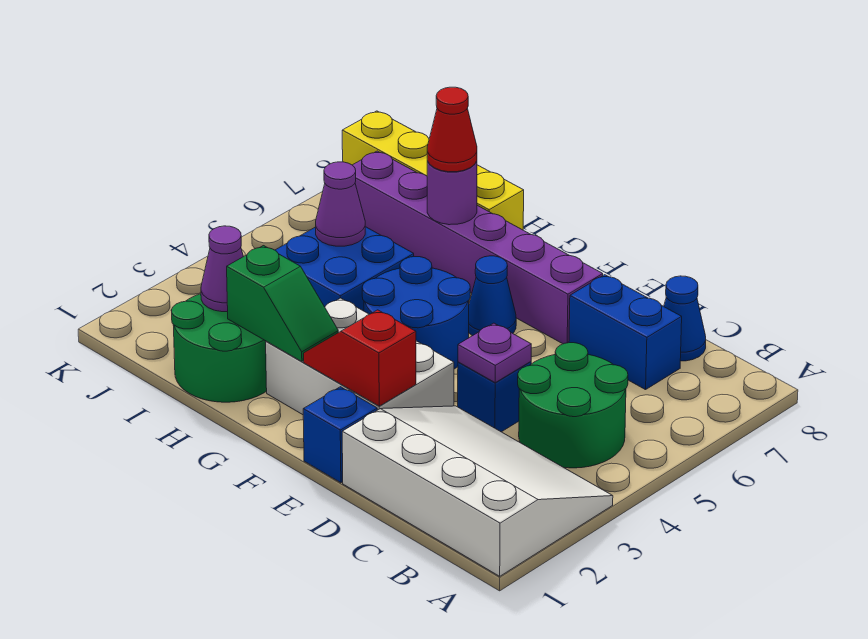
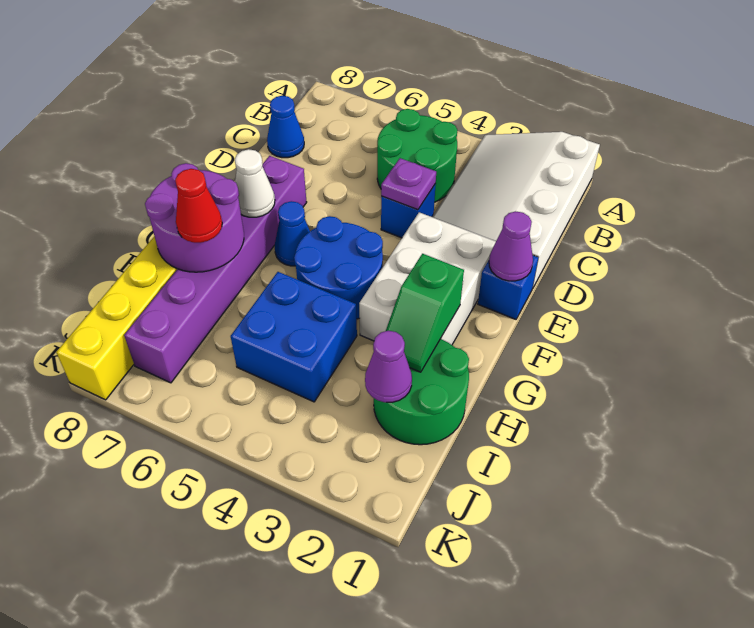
blue brick C7:D7 level 1 -> none
red slope E2:F2 level 2 top E -> none
none -> white cone F7 level 2
green slope G2:H2 level 2 top H -> green slope G2:H2 level 2 top G
purple round brick H7 level 2 -> purple round brick G7:H8 level 2
purple cone I5 level 2 -> purple cone E1 level 2

